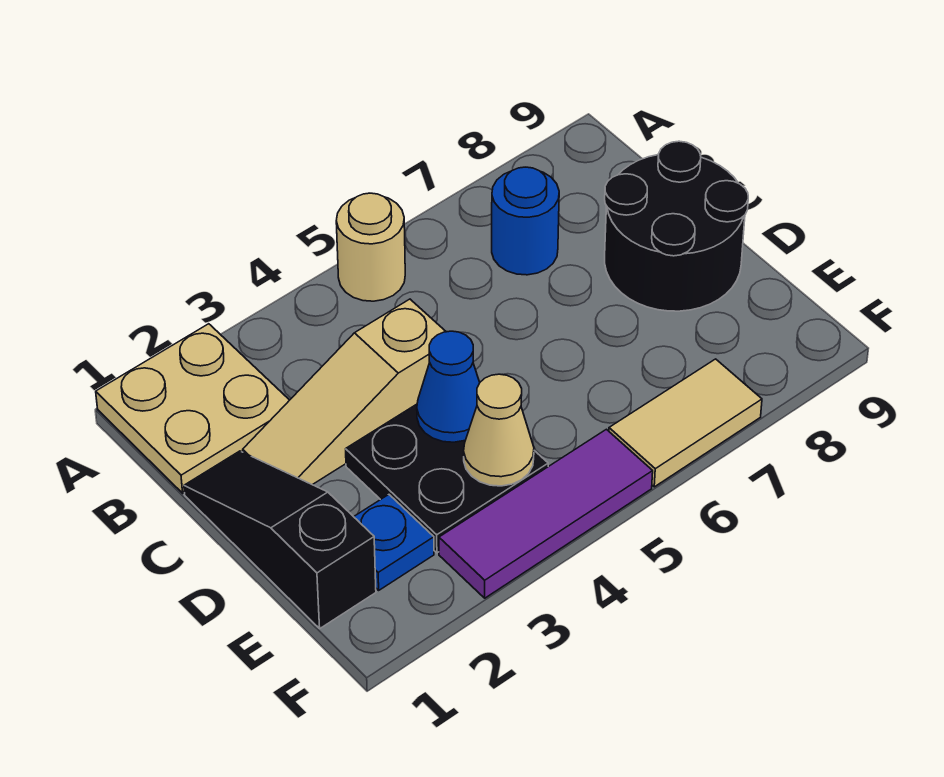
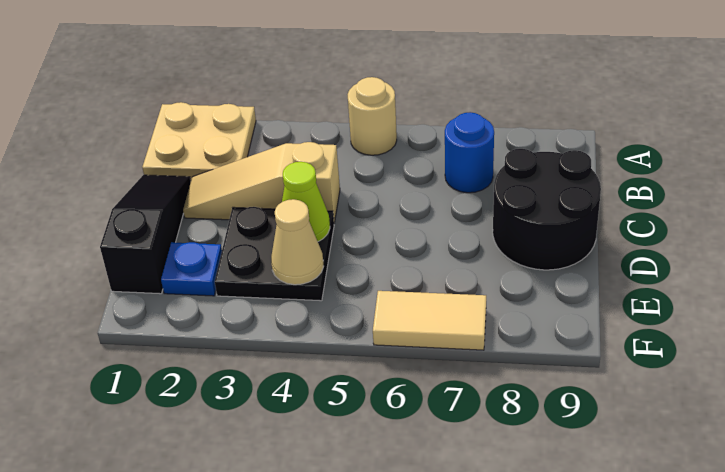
blue cone D4 level 2 -> lime cone D4 level 2
purple tile F3:F5 level 1 -> none

